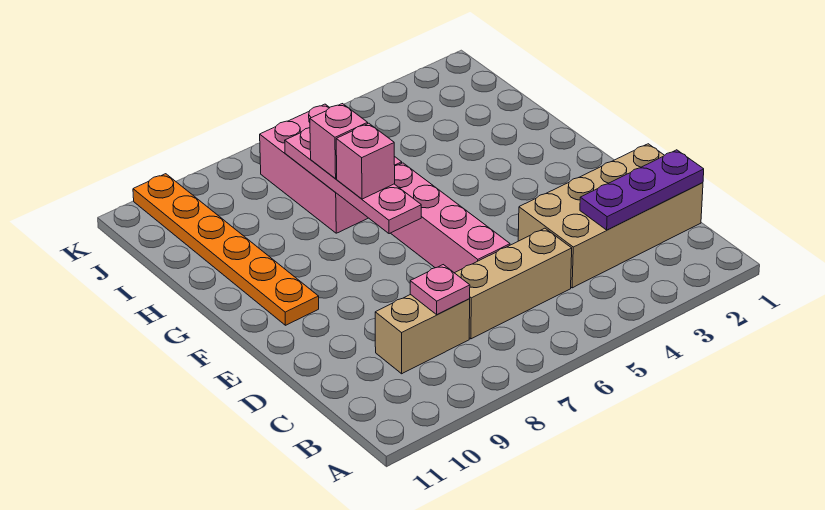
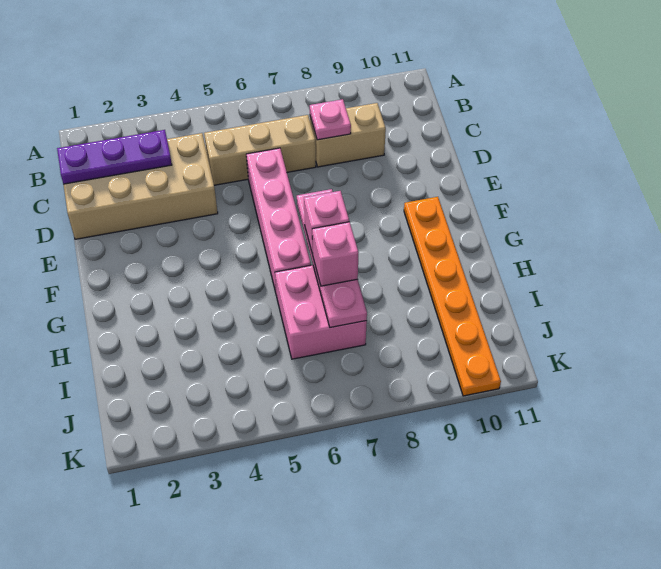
pink brick H6:J7 level 1 -> pink brick H6:I7 level 1

